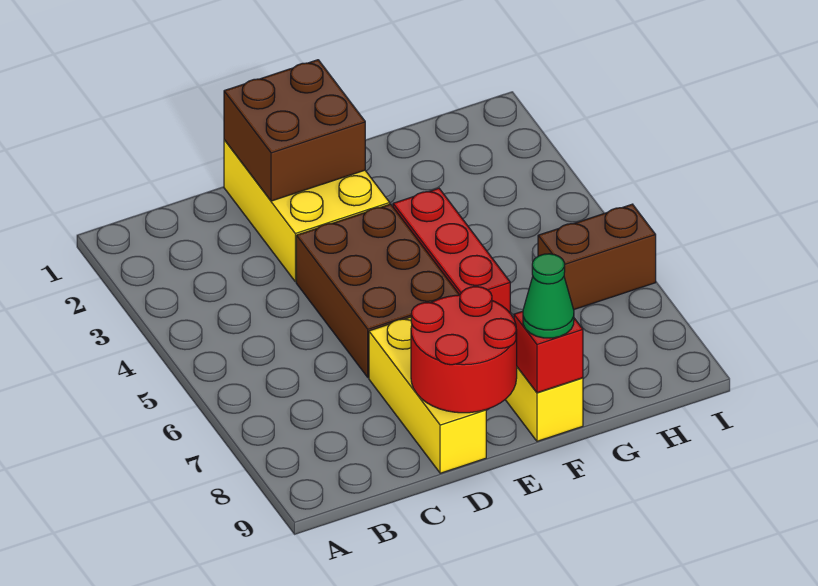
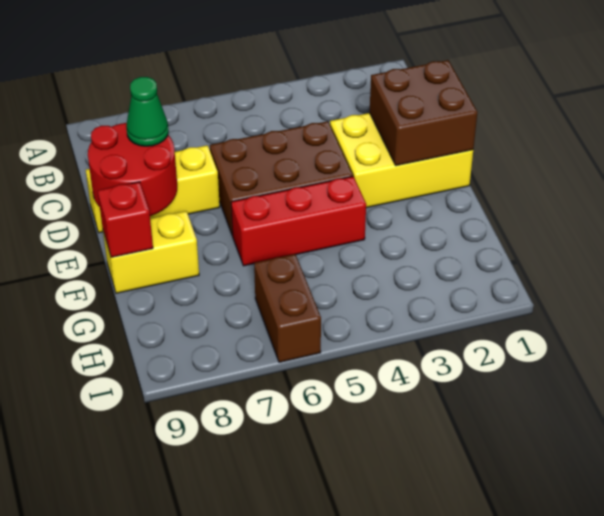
green cone F9 level 3 -> green cone D8 level 3

